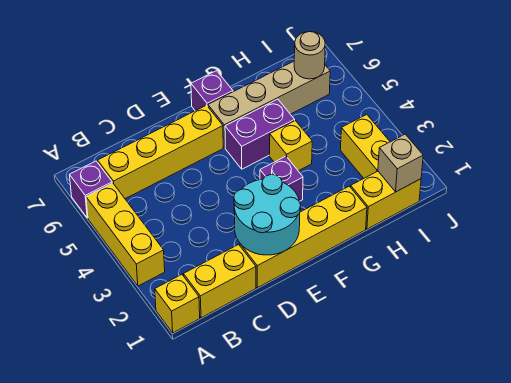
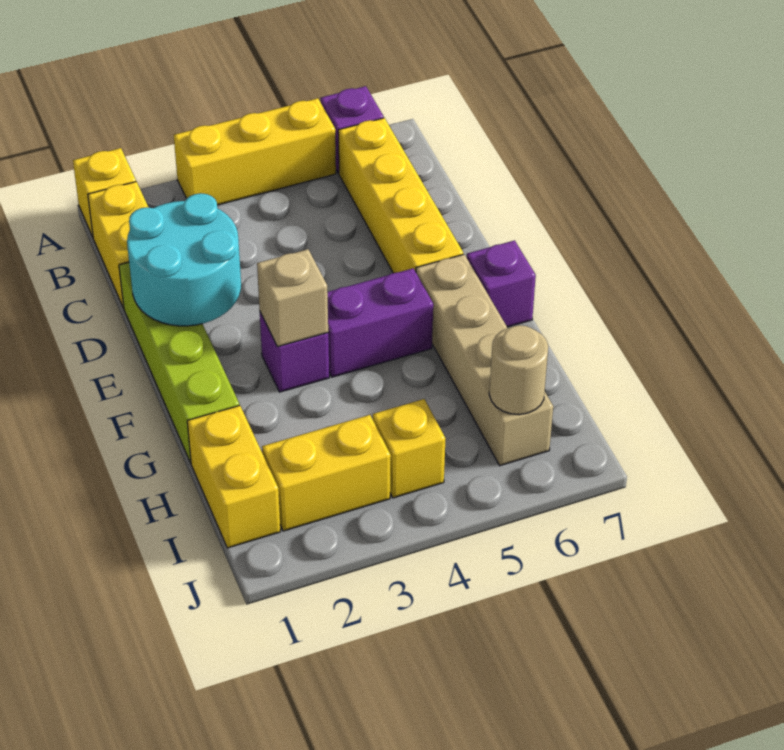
yellow brick D1:G1 level 1 -> lime brick D1:G1 level 1
purple brick F5:G5 level 1 -> purple brick F4:F5 level 1
yellow brick G4 level 1 -> yellow brick I4 level 1
tan brick I1 level 2 -> tan brick F3 level 2

